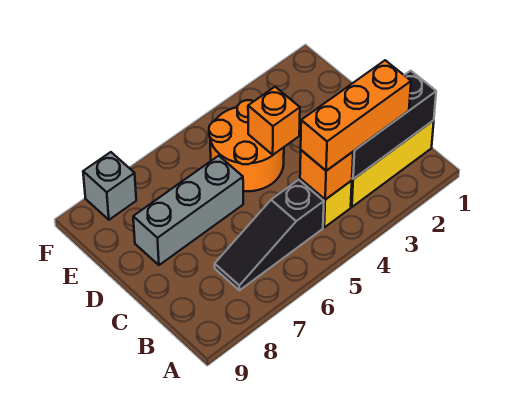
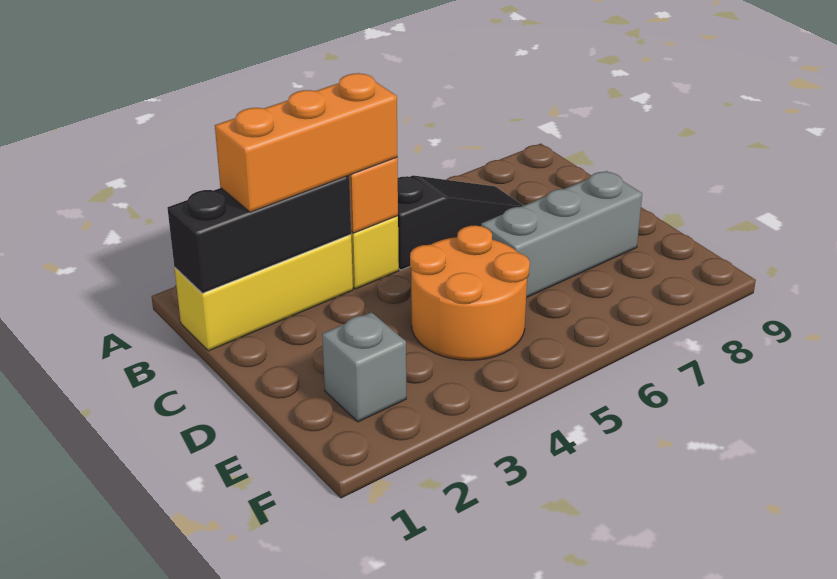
orange brick D4 level 2 -> none
grey brick F8 level 1 -> grey brick E2 level 1

